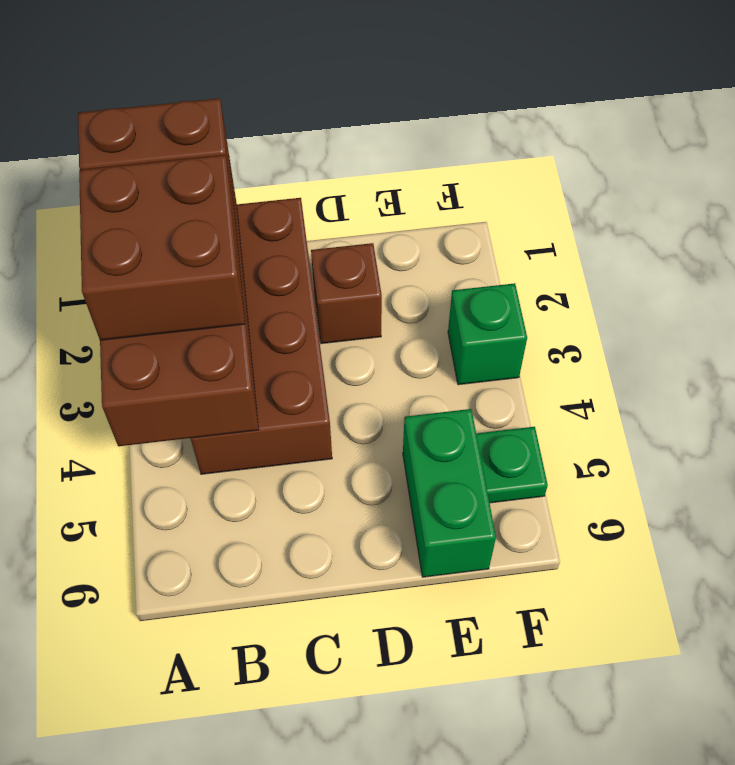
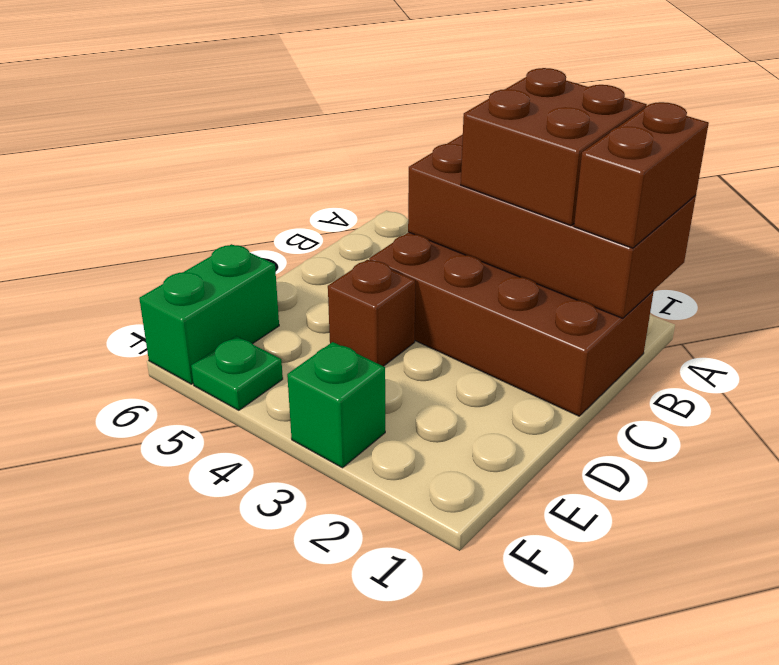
brown brick D2 level 1 -> brown brick D4 level 1
green brick E5:E6 level 1 -> green brick E6:F6 level 1

